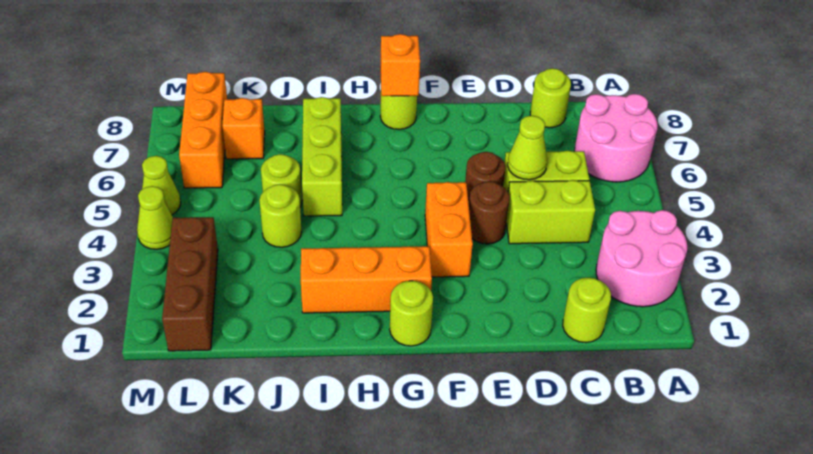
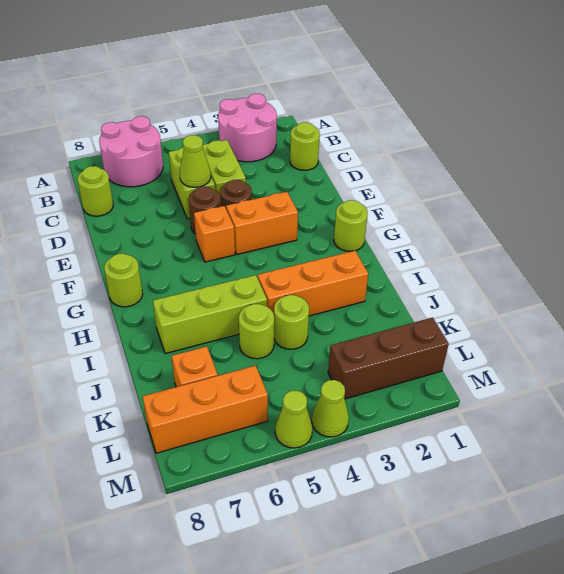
orange brick G2:I2 level 1 -> orange brick I2:I4 level 1
orange brick G8 level 2 -> orange brick F5 level 1

